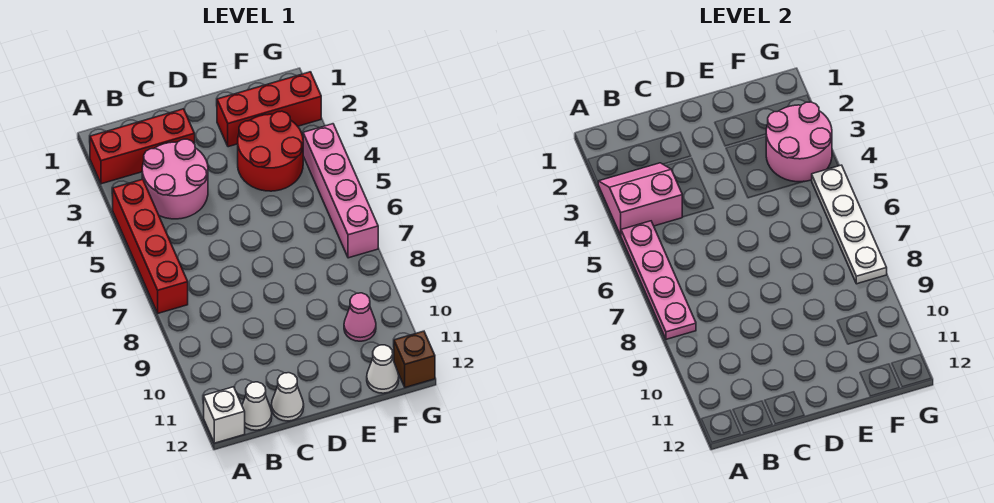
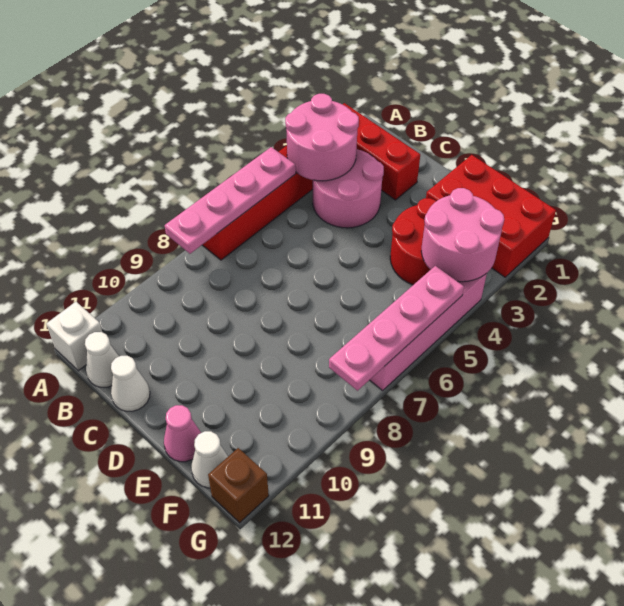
pink slope A3:B4 level 2 top 4 -> pink round brick A3:B4 level 2
red brick E2:G2 level 1 -> red brick E1:G2 level 1
pink cone F10 level 1 -> pink cone E12 level 1
white plate G5:G8 level 2 -> pink plate G5:G8 level 2

